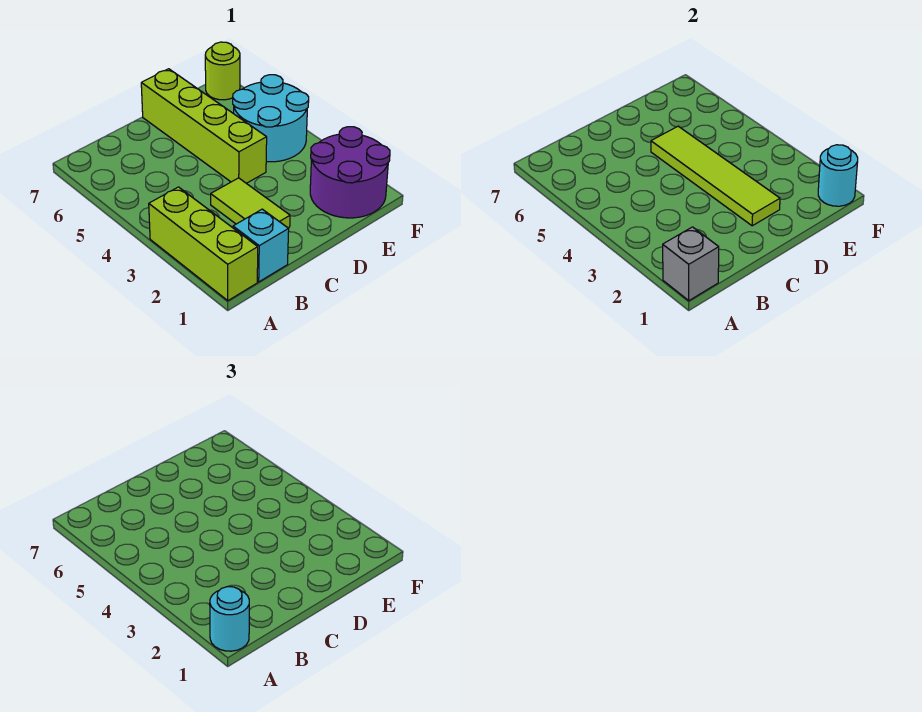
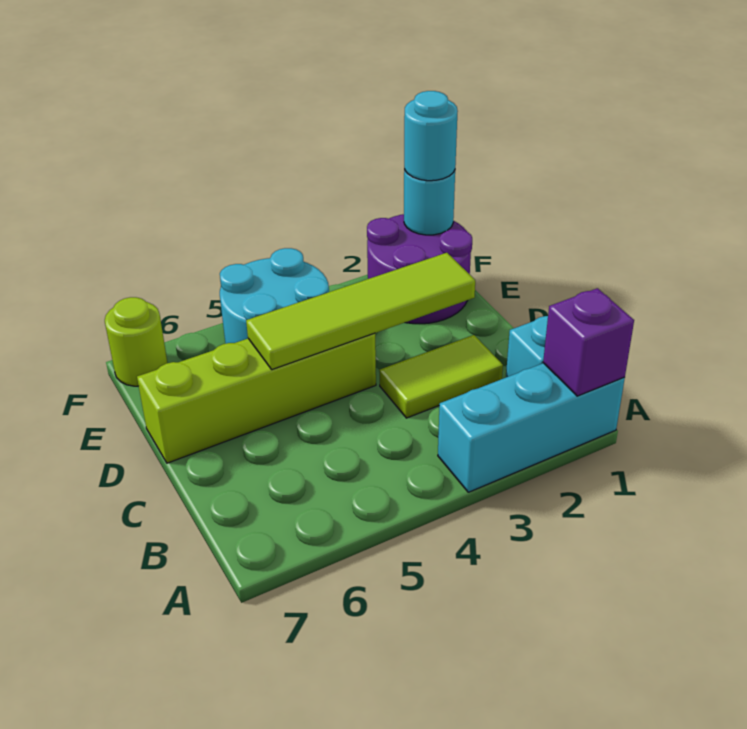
lime brick A1:A3 level 1 -> cyan brick A1:A3 level 1
grey brick A1 level 2 -> purple brick A1 level 2
cyan round brick A1 level 3 -> cyan round brick F1 level 3

